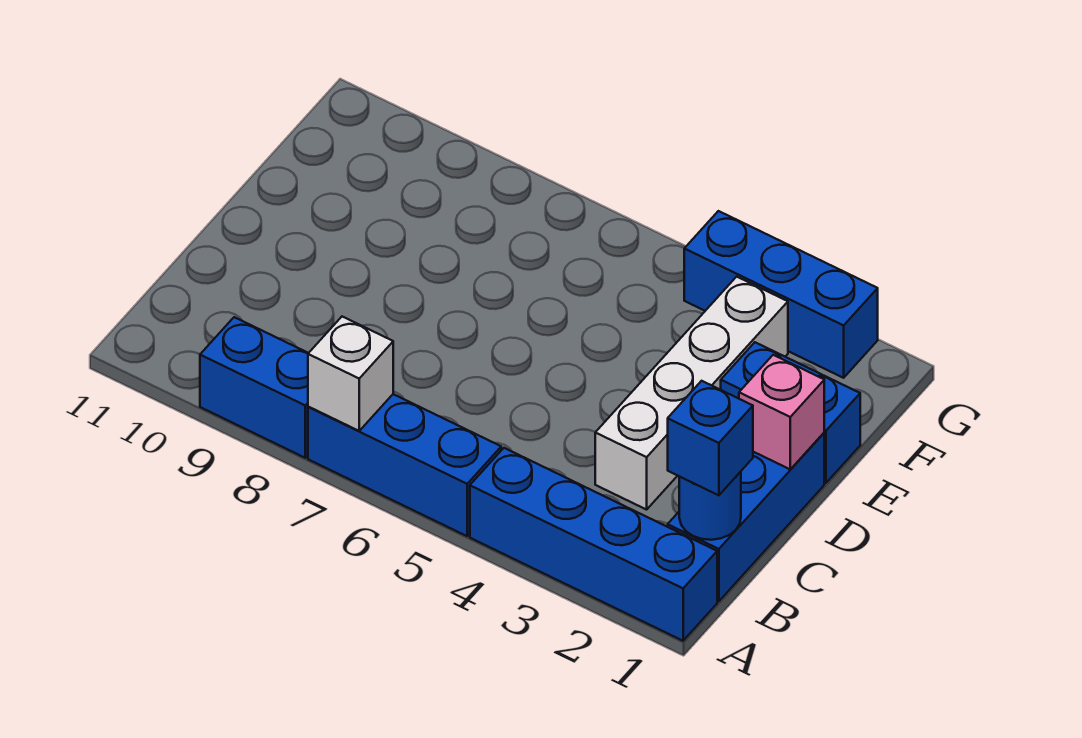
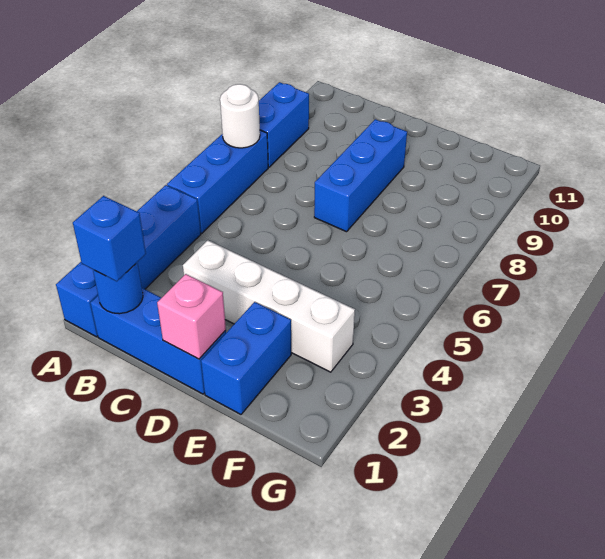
white brick A7 level 2 -> white round brick A7 level 2
blue brick G2:G4 level 1 -> blue brick D7:D9 level 1

